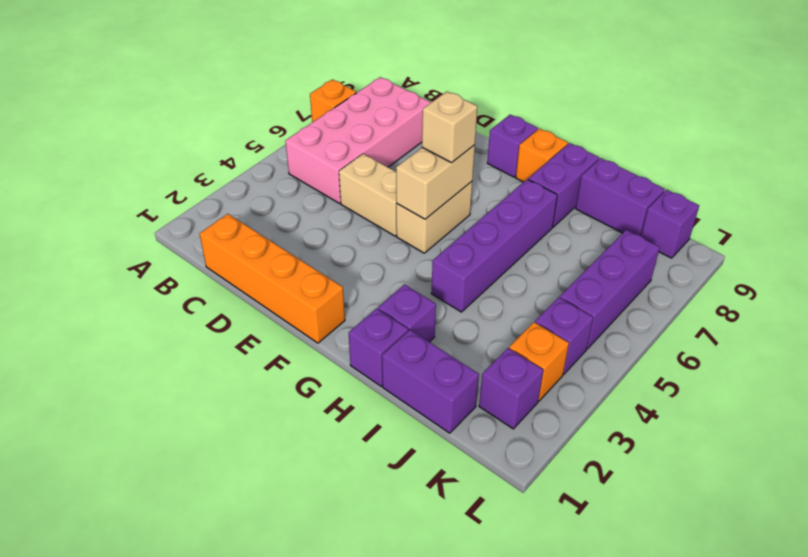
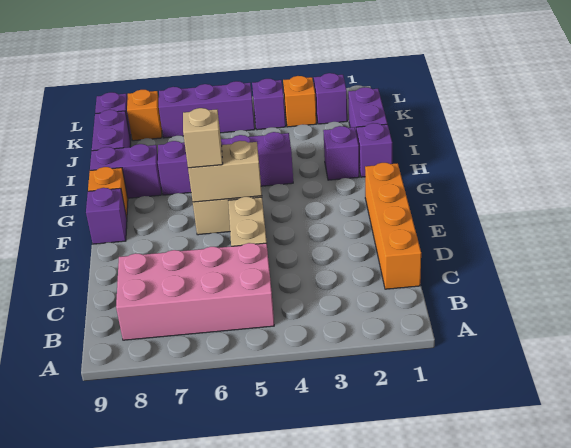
orange brick A7 level 1 -> orange brick K8 level 1

